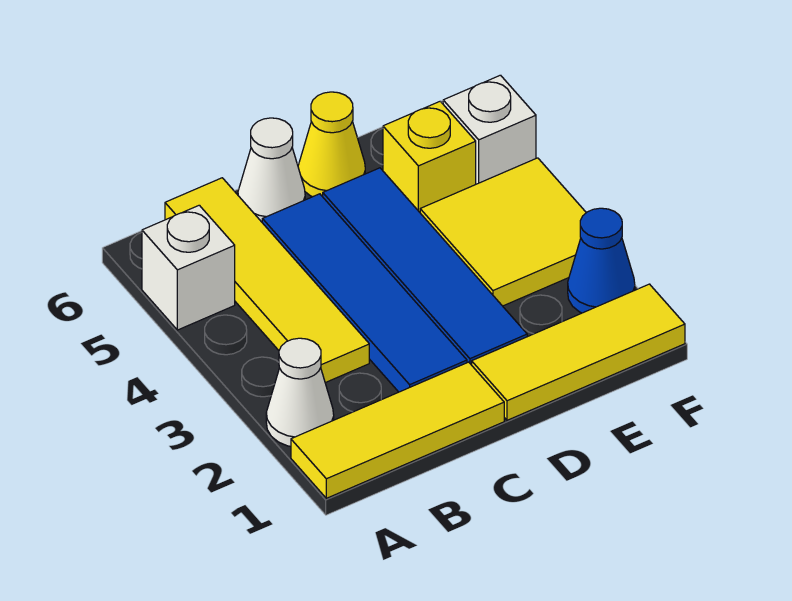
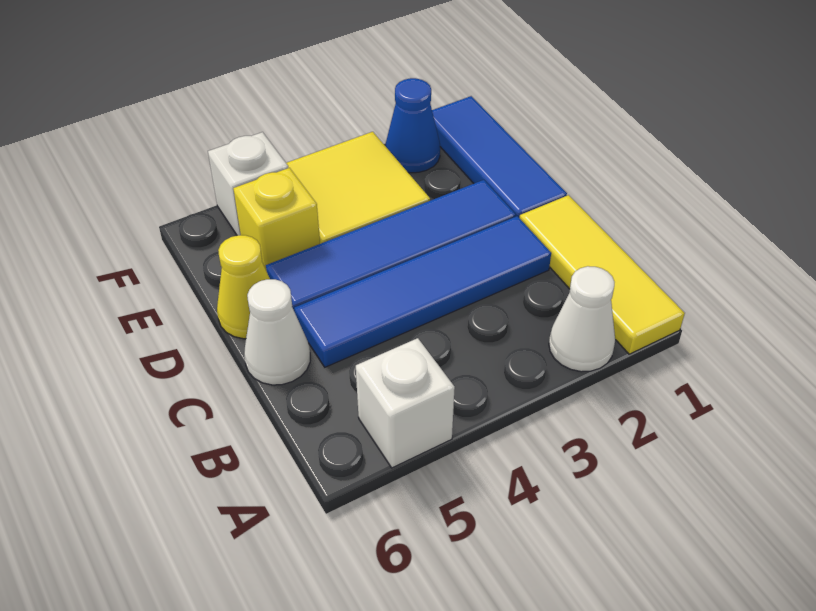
yellow tile B3:B6 level 1 -> none
yellow tile D1:F1 level 1 -> blue tile D1:F1 level 1

